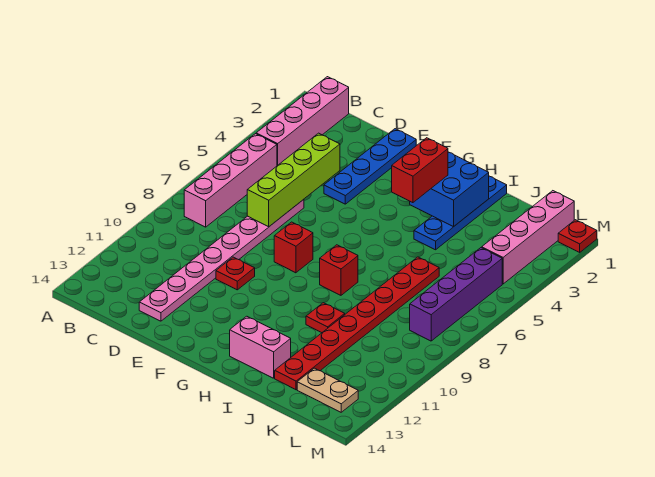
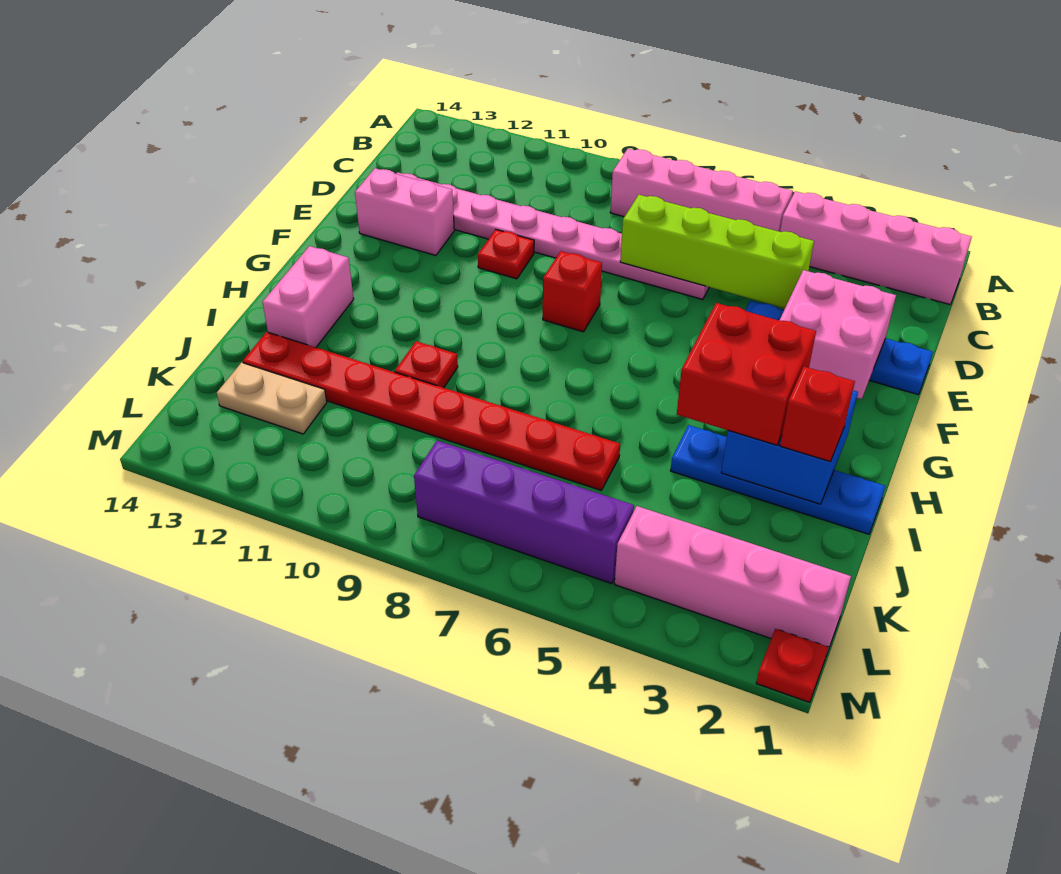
none -> pink brick E2:F3 level 2
none -> pink brick E12:E13 level 1
red brick H3:H4 level 3 -> red brick H3:I4 level 3
red brick H8 level 1 -> red brick I2 level 3
tan plate K13:L13 level 1 -> tan plate K12:K13 level 1

